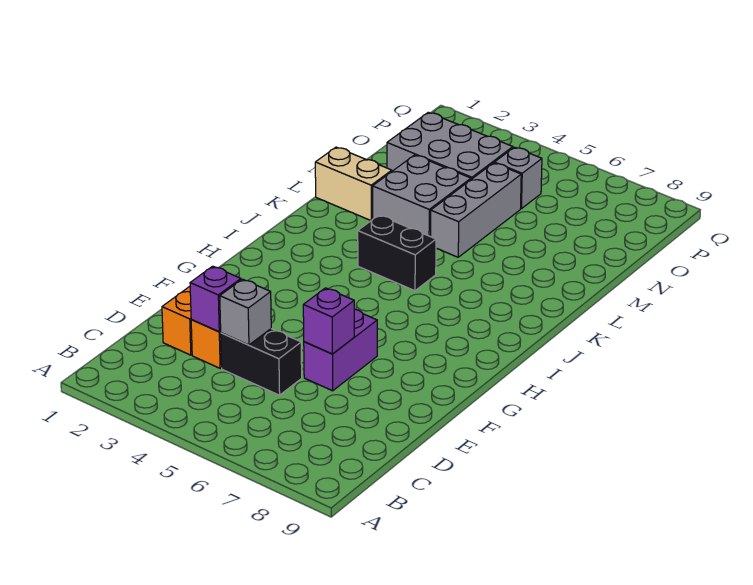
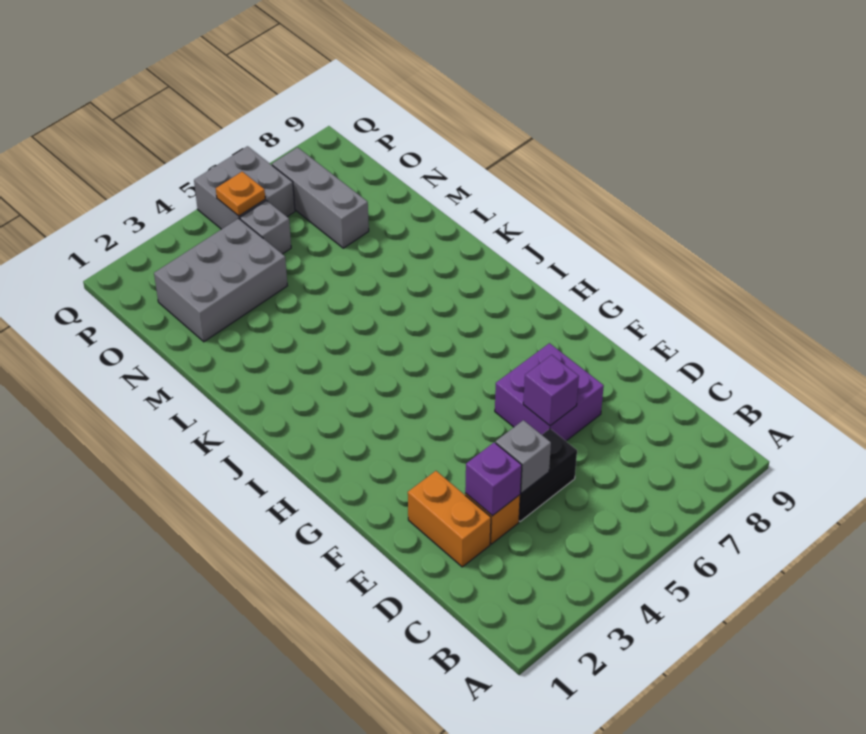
purple brick E6:F6 level 1 -> purple brick E6:F7 level 1
black brick J4:J5 level 1 -> none
tan brick L1:L2 level 1 -> none
grey brick L3:M4 level 1 -> grey brick P5:Q6 level 1
grey brick L5:N5 level 1 -> grey brick N7:P7 level 1
none -> orange plate P5 level 2

